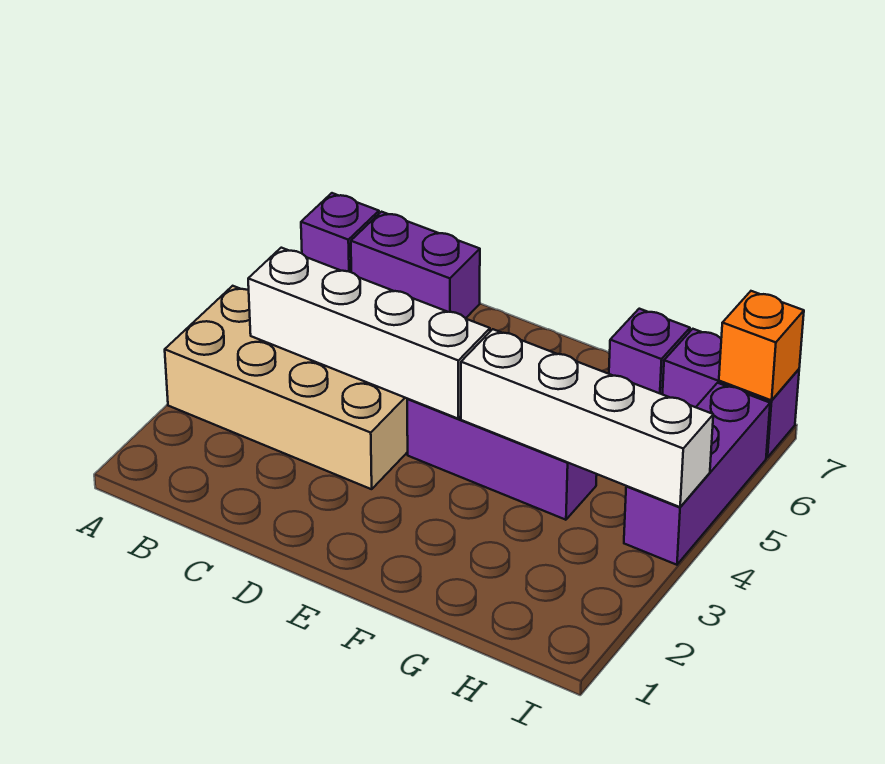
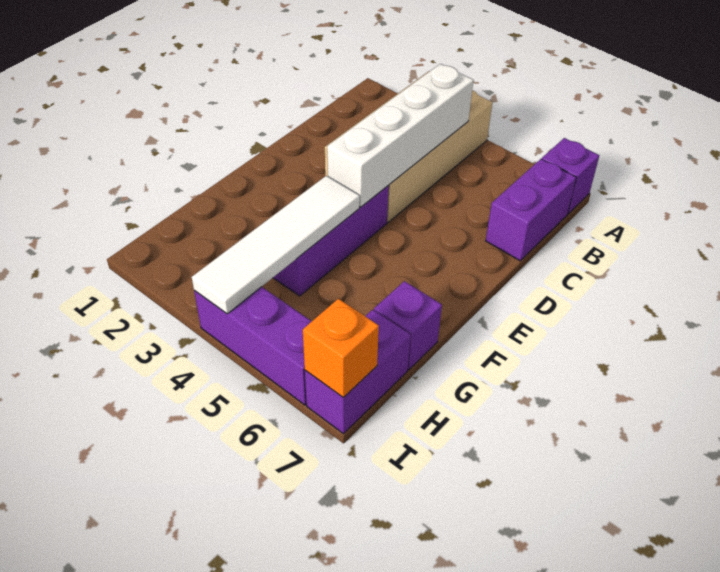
white brick F4:I4 level 2 -> white tile F4:I4 level 2

